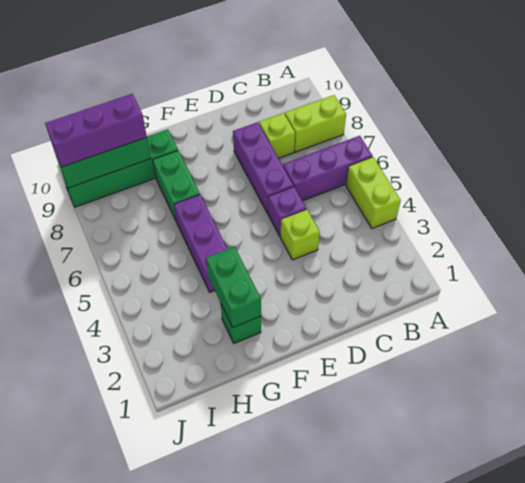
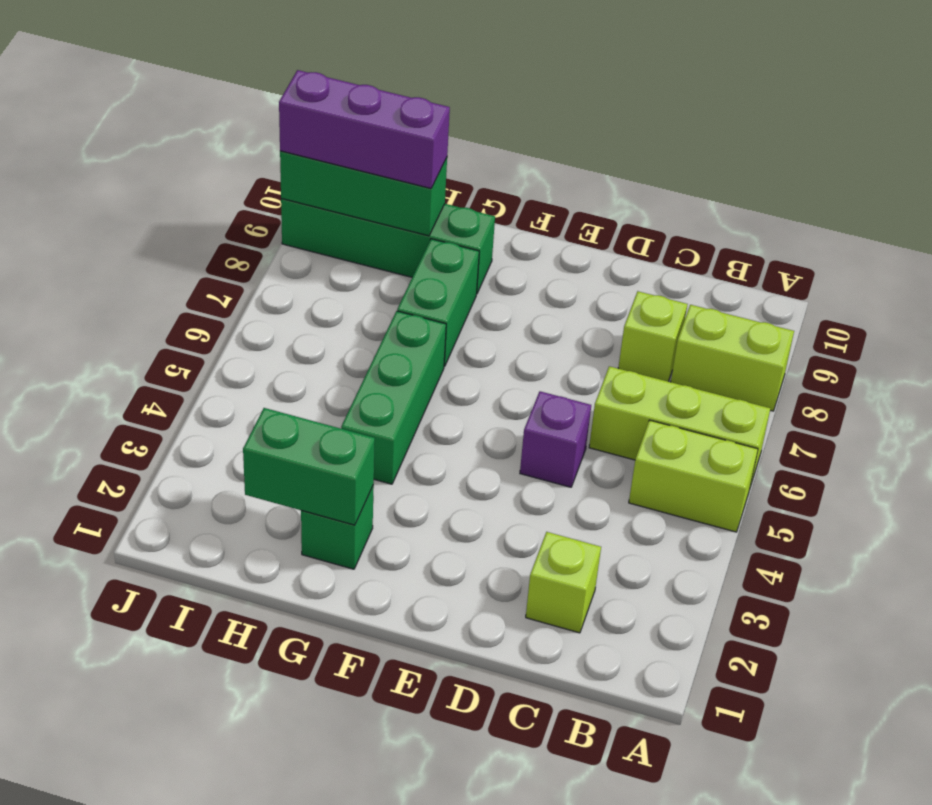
lime brick A4:A5 level 1 -> lime brick A5:B5 level 1
purple brick A6:C6 level 1 -> lime brick A6:C6 level 1
lime brick D4 level 1 -> lime brick C2 level 1
purple brick D6:D8 level 1 -> none
green brick G2:G3 level 2 -> green brick G2:H2 level 2
purple brick G4:G6 level 1 -> green brick G4:G6 level 1

